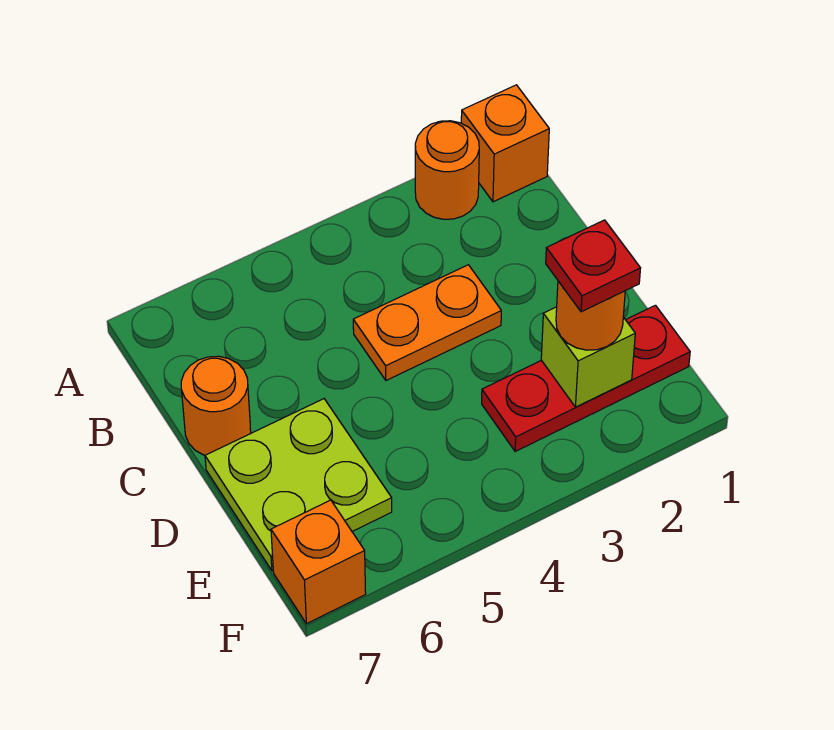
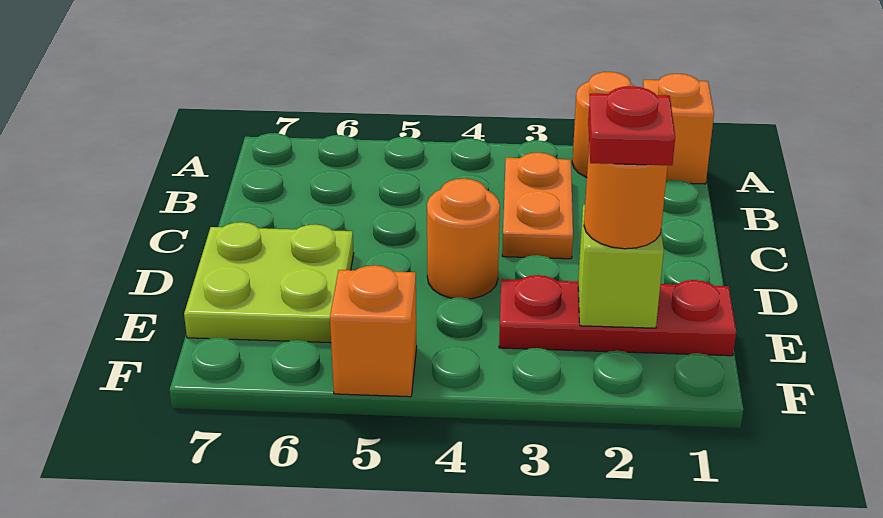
orange plate C3:C4 level 1 -> orange plate B3:C3 level 1
orange round brick C7 level 1 -> orange round brick D4 level 1
orange brick F7 level 1 -> orange brick F5 level 1

